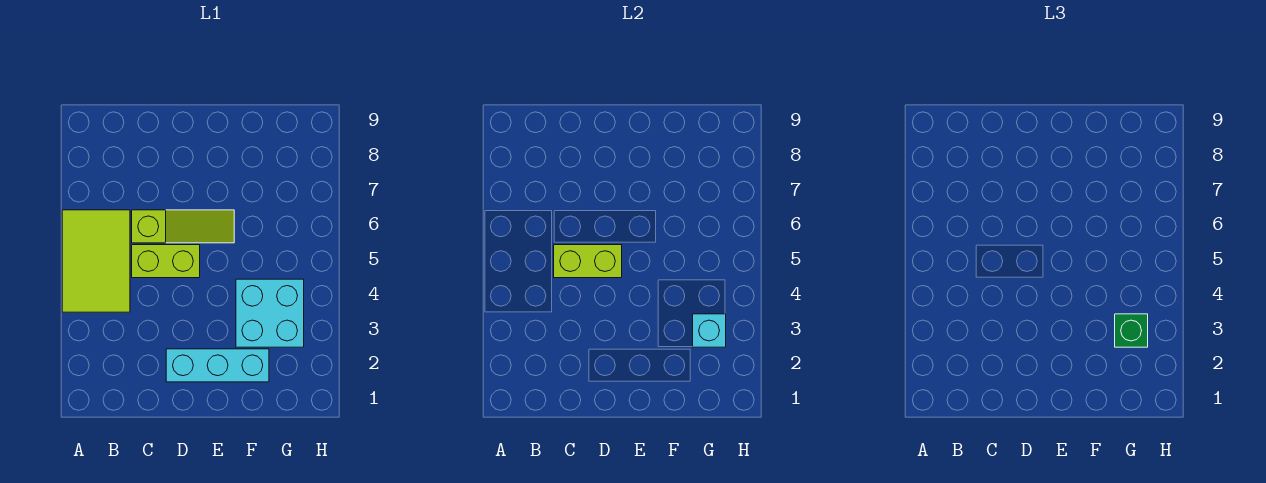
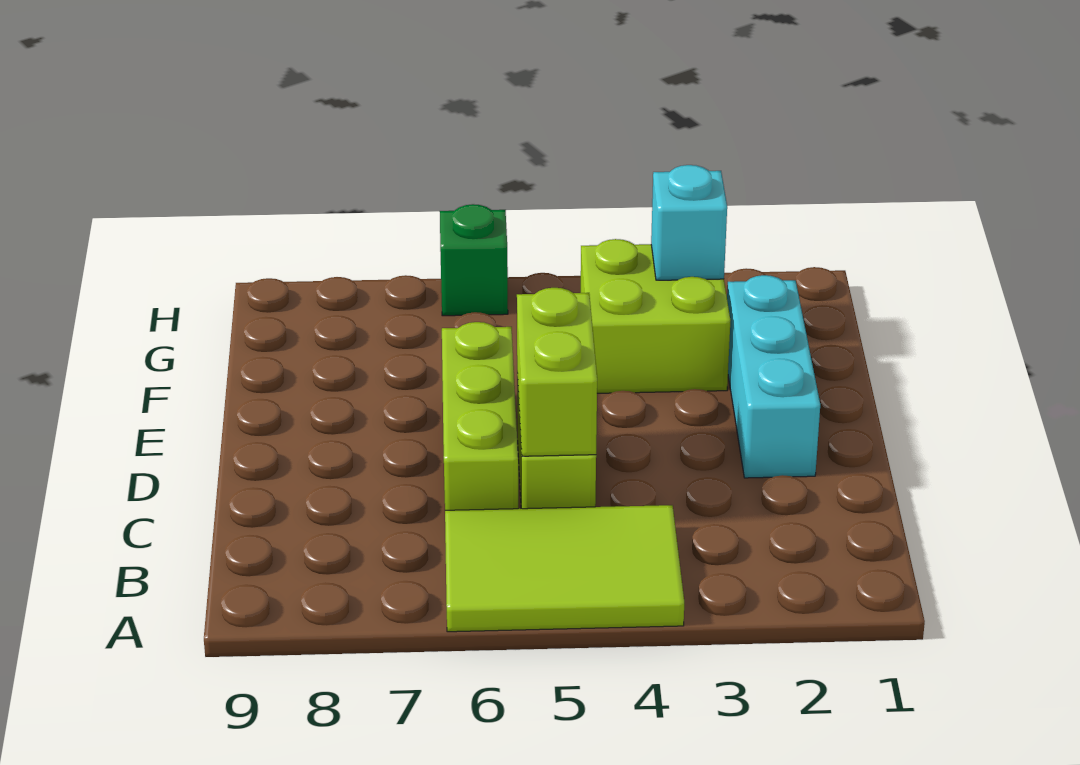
lime slope C6:E6 level 1 top C -> lime brick C6:E6 level 1
cyan brick F3:G4 level 1 -> lime brick F3:G4 level 1
green brick G3 level 3 -> green brick H6 level 1

